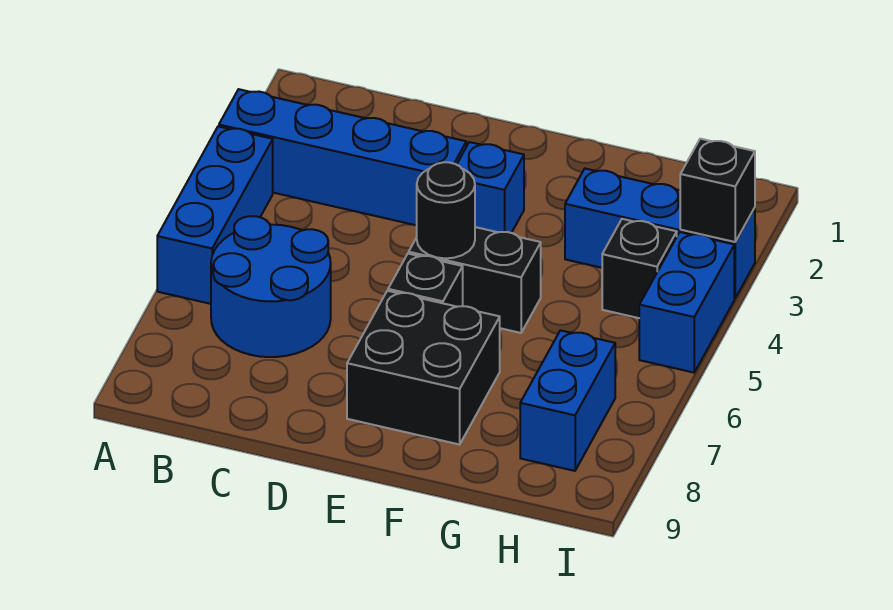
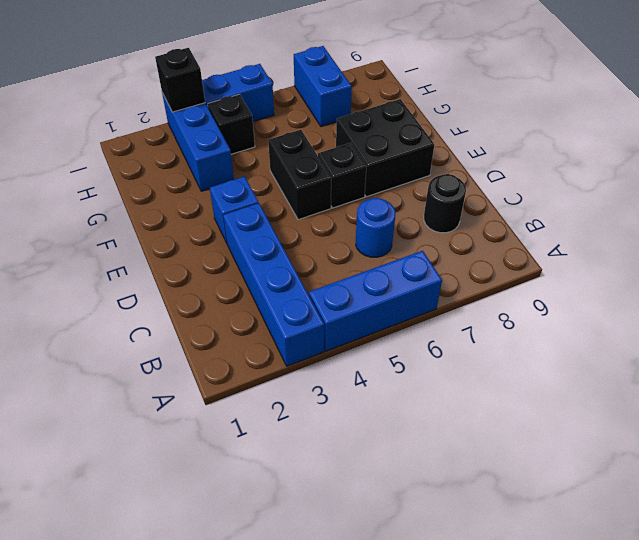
blue round brick B6:C7 level 1 -> blue round brick C6 level 1
black round brick E5 level 2 -> black round brick C8 level 1
blue brick H7:H8 level 1 -> blue brick H7:I7 level 1

